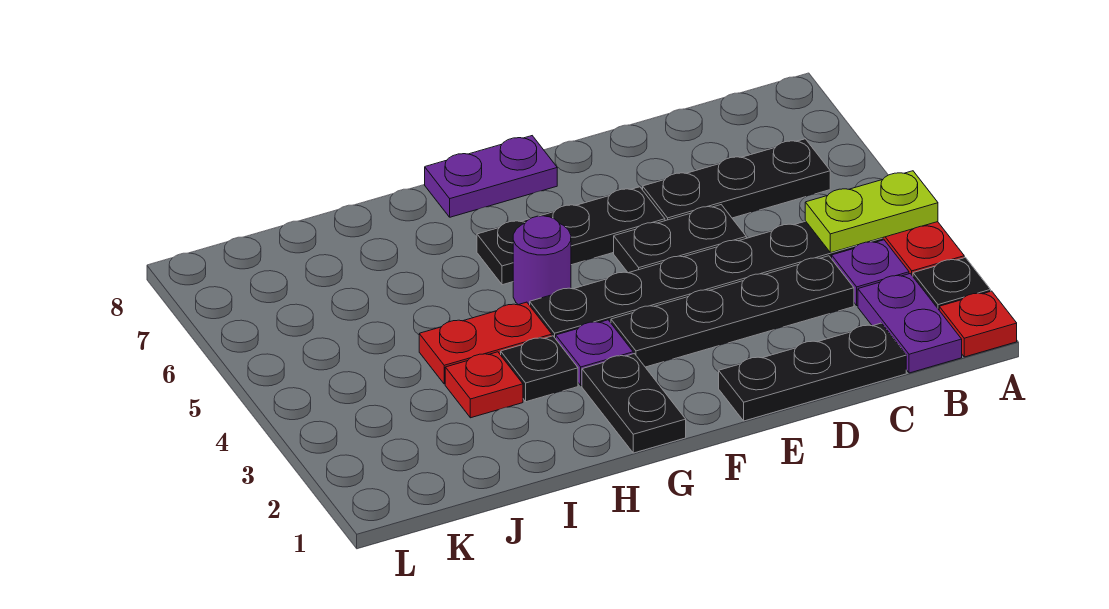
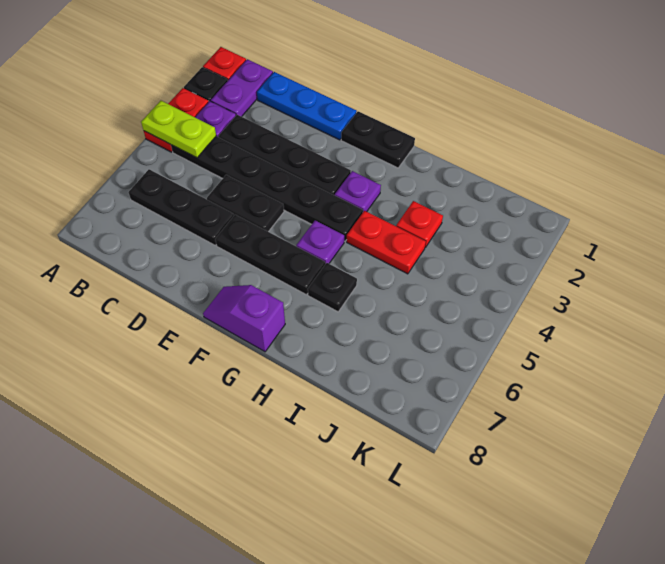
black plate C1:E1 level 1 -> blue plate C1:E1 level 1
purple plate F8:G8 level 1 -> purple slope F8:G8 level 1 top G
black plate G1:G2 level 1 -> black plate F1:G1 level 1
purple round brick G5 level 1 -> purple plate G5 level 1
black plate H3 level 1 -> black plate H6 level 1

